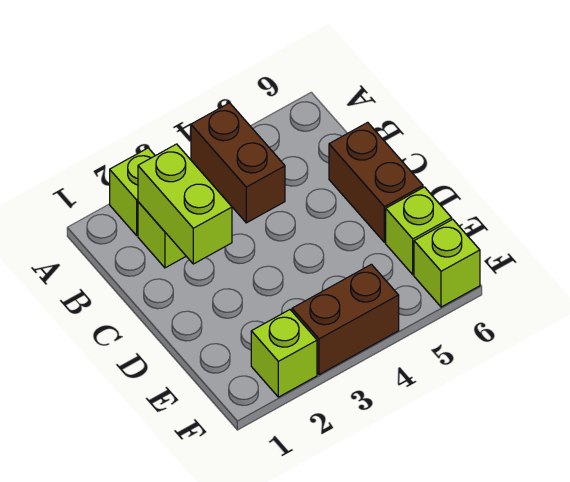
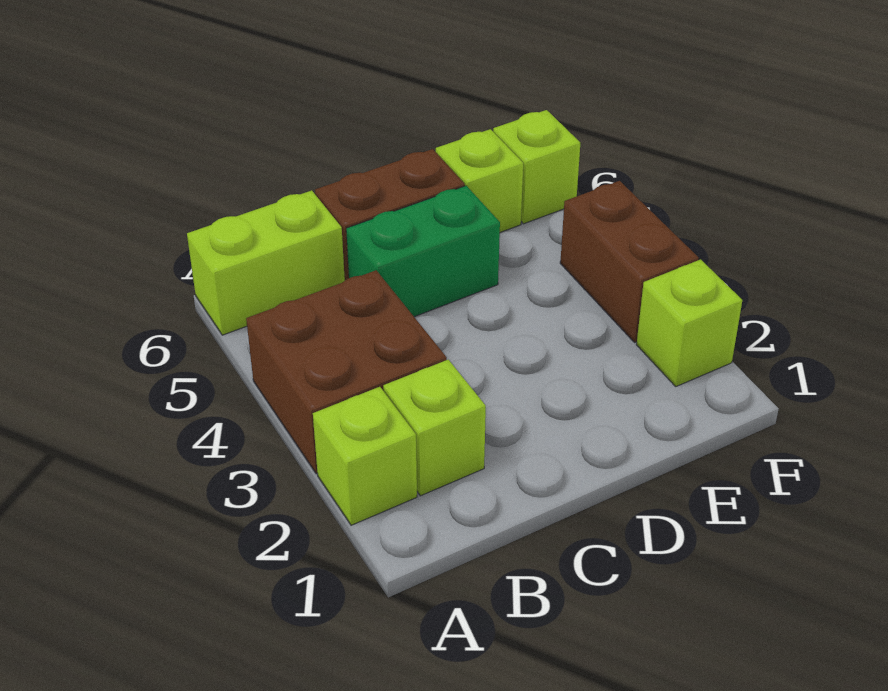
brown brick A4:B4 level 1 -> brown brick A3:B4 level 1
lime brick B2:C2 level 2 -> lime brick A6:B6 level 1
none -> green brick C5:D5 level 1

